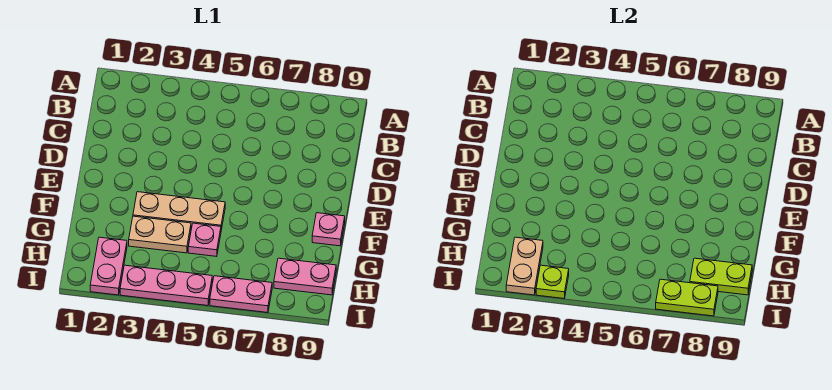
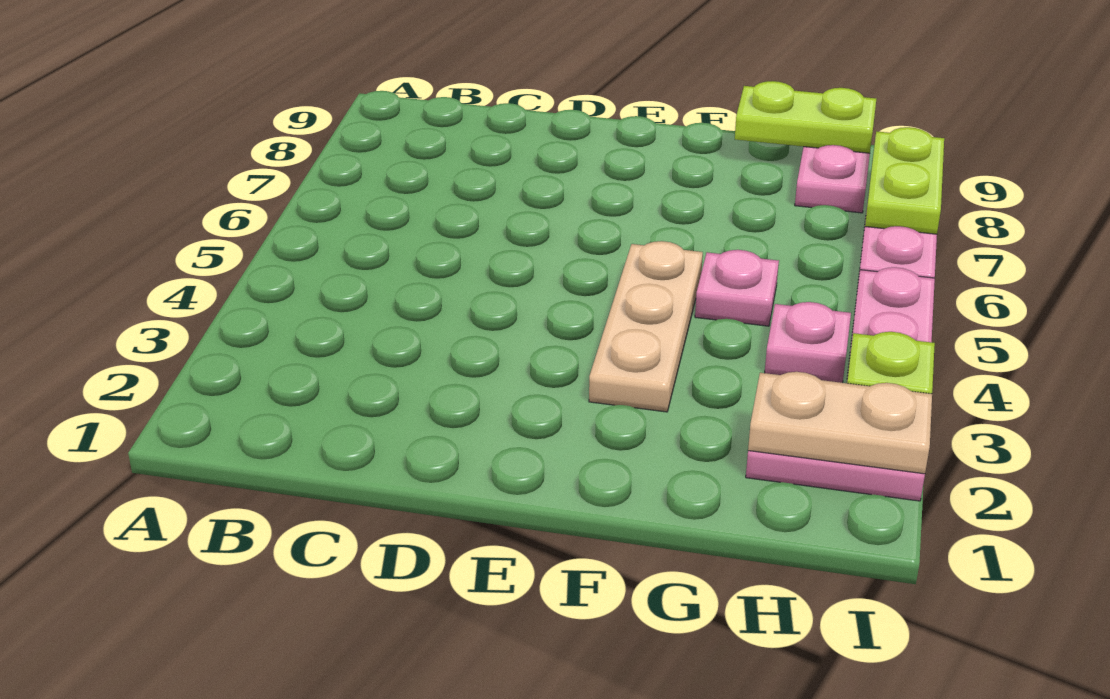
pink plate F9 level 1 -> pink plate H4 level 1
tan plate G3:G4 level 1 -> none
lime plate H8:H9 level 2 -> lime plate G9:H9 level 2

